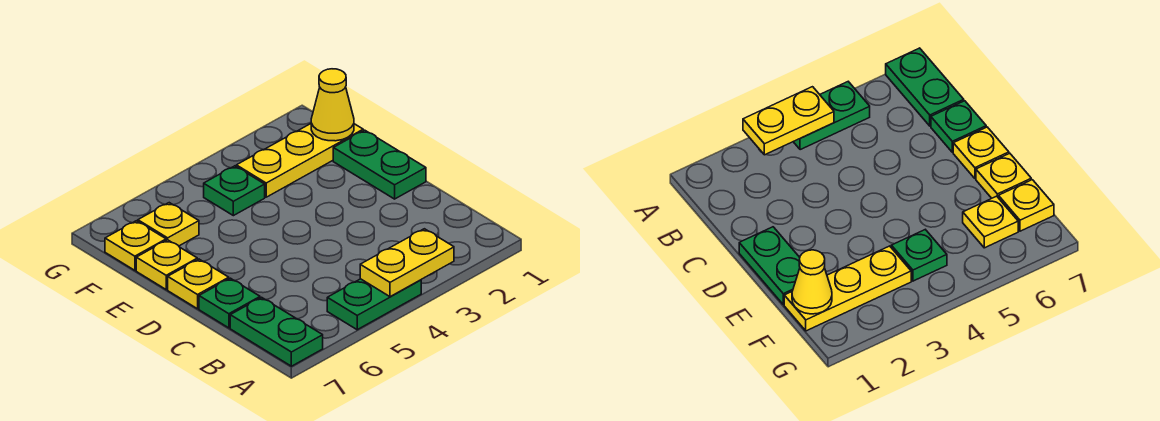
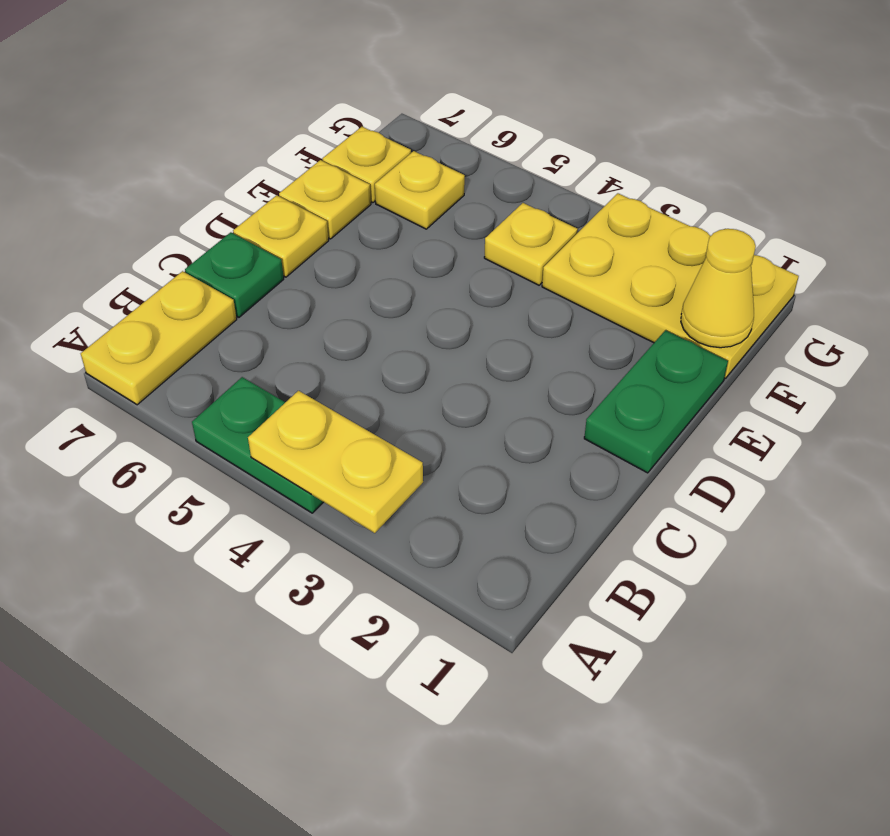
green plate A7:B7 level 1 -> yellow plate A7:B7 level 1
yellow plate F1:F3 level 1 -> yellow plate F1:G3 level 1
green plate F4 level 1 -> yellow plate F4 level 1

